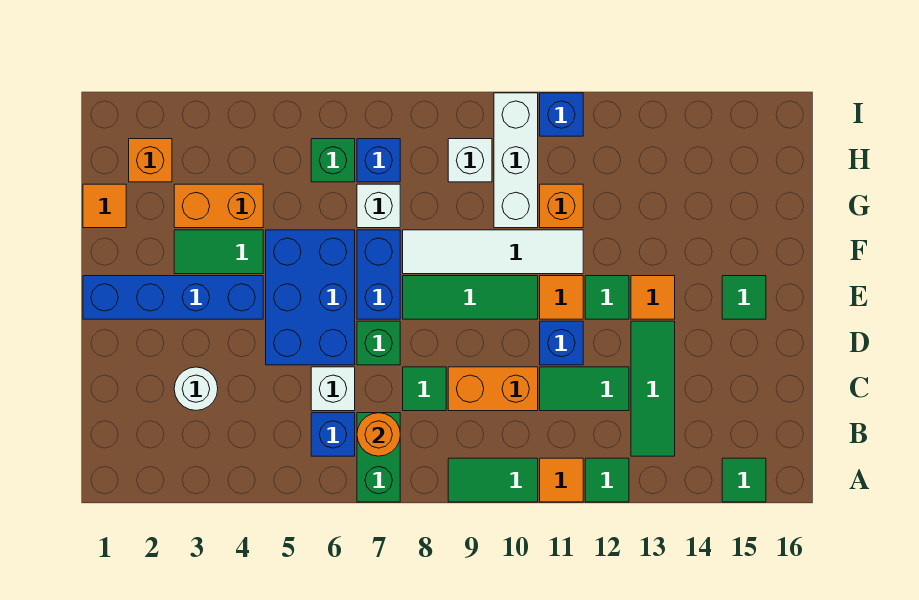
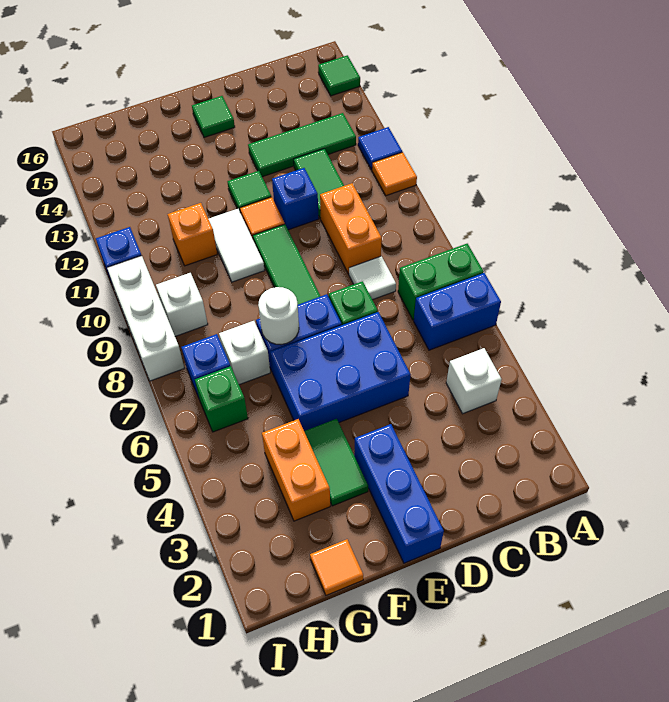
green tile A9:A10 level 1 -> none
green tile A12 level 1 -> blue tile A12 level 1
blue brick B6 level 1 -> blue brick A6:B6 level 1
orange round brick B7 level 2 -> none
white round brick C3 level 1 -> white round brick F7 level 2
white brick C6 level 1 -> white brick B4 level 1
green tile C8 level 1 -> white tile C8 level 1
blue brick E1:E4 level 1 -> blue brick E1:E3 level 1
orange tile E13 level 1 -> none
white tile F8:F11 level 1 -> white tile F10:F11 level 1
white brick G10:I10 level 1 -> white brick I8:I10 level 1
orange brick H2 level 1 -> none

